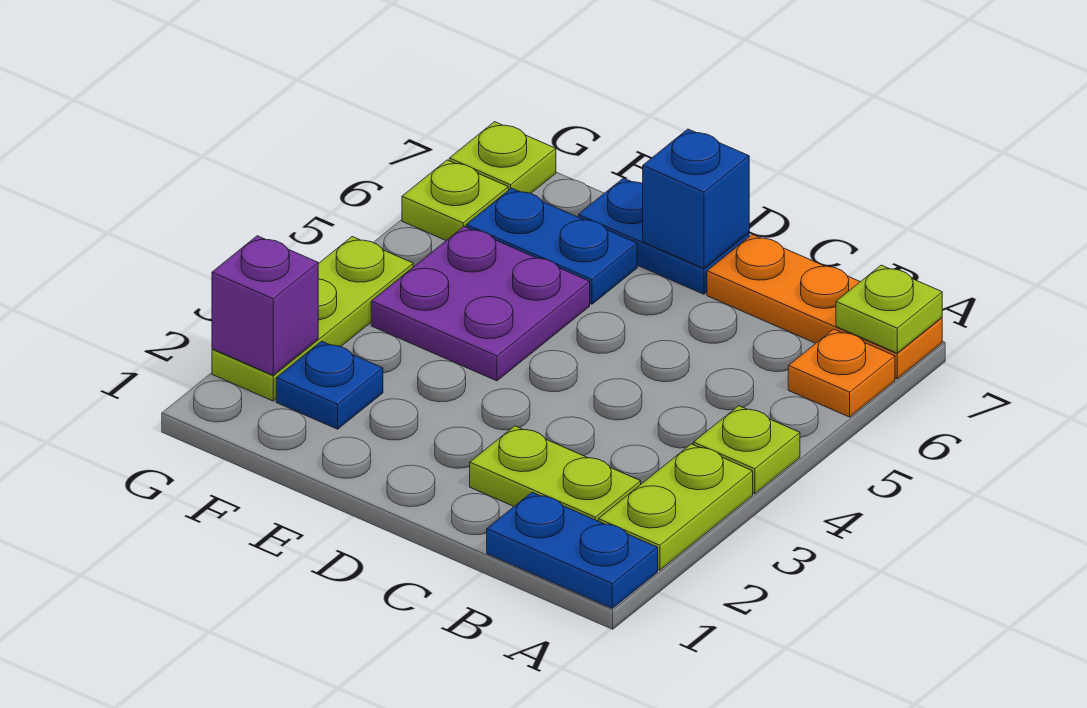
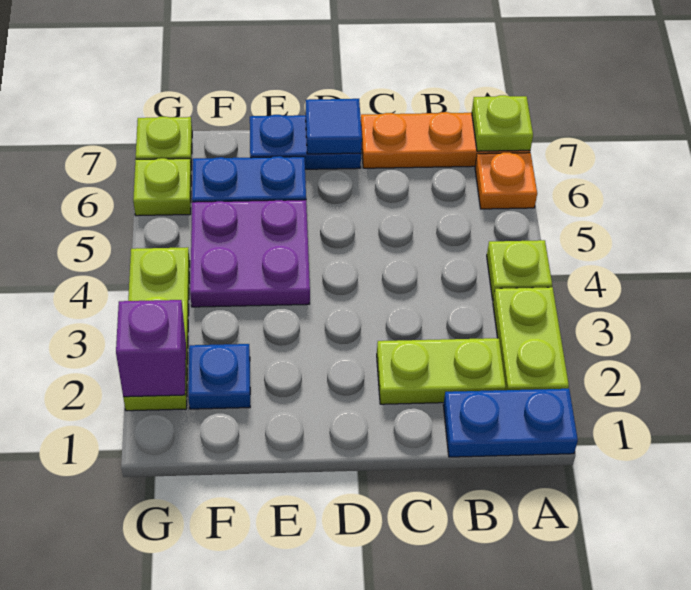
blue brick D7 level 2 -> blue tile D7 level 2

